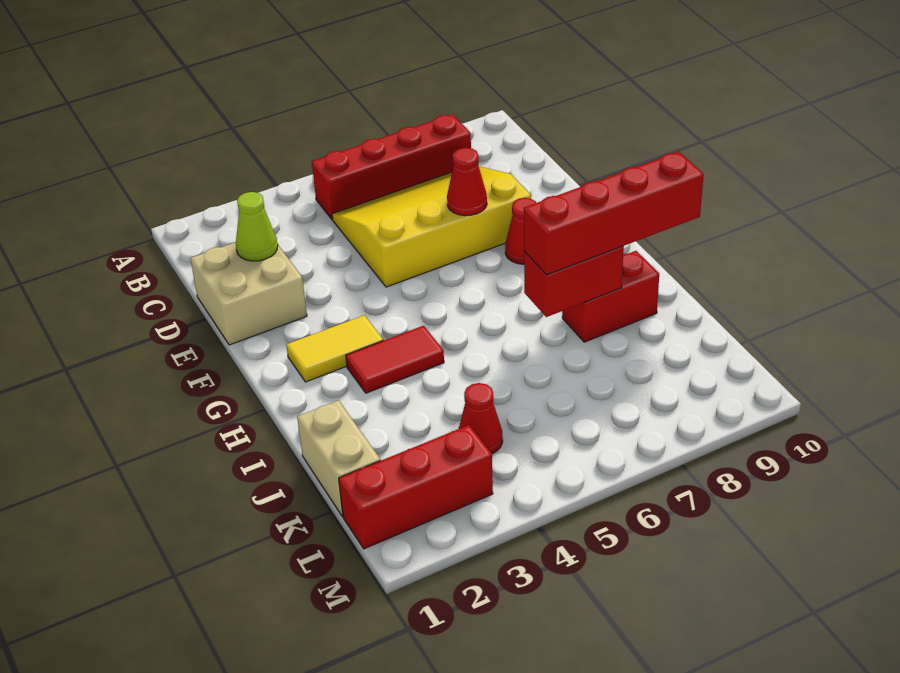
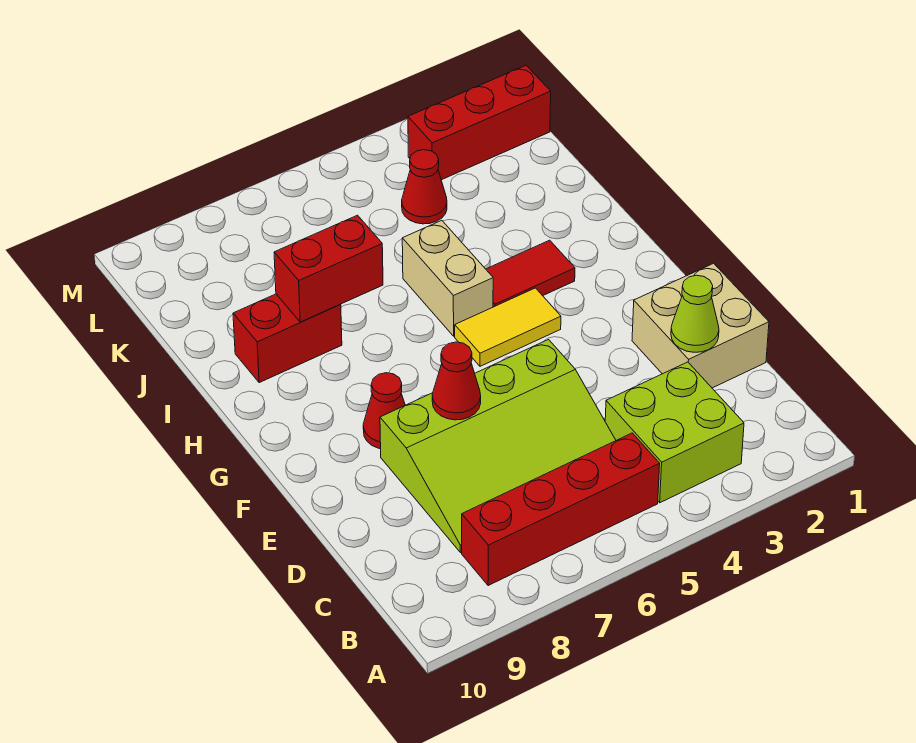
none -> lime brick B3:C4 level 1
yellow slope C5:E8 level 1 top E -> lime slope C5:E8 level 1 top E
yellow tile G2:G3 level 1 -> yellow tile G4:G5 level 1
red brick I7:I10 level 3 -> none
tan brick J1:K1 level 1 -> tan brick H5:I5 level 1

